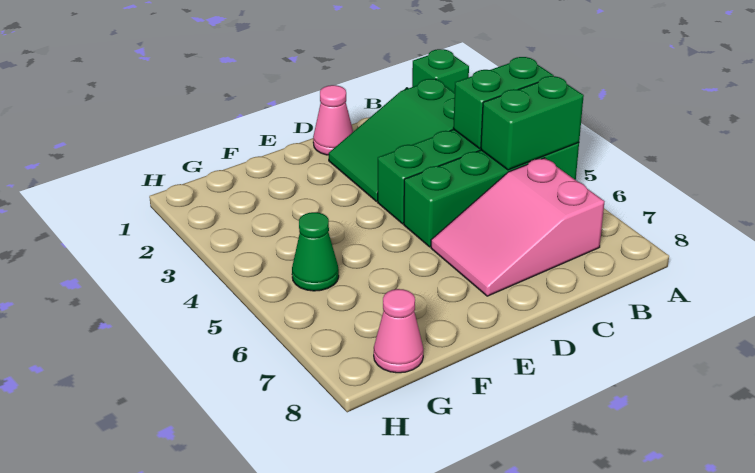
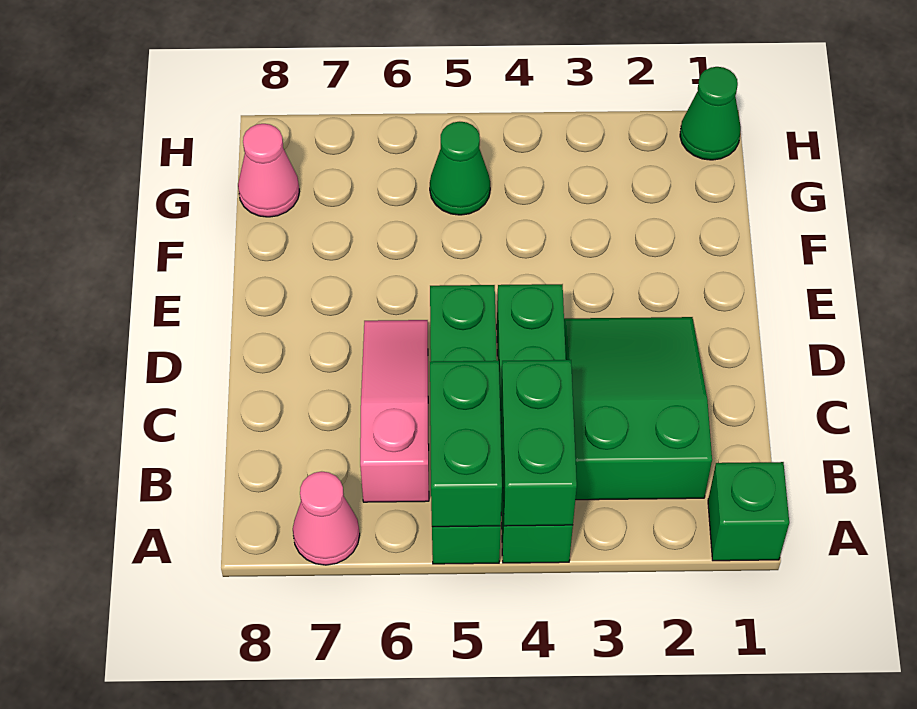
pink slope B6:D7 level 1 top B -> pink slope B6:D6 level 1 top B
pink cone D1 level 1 -> pink cone A7 level 1
none -> green cone H1 level 1

